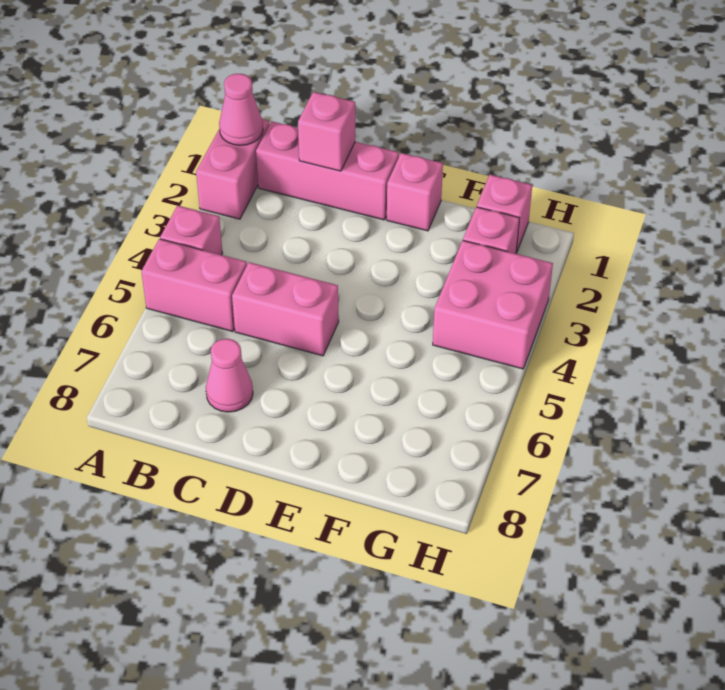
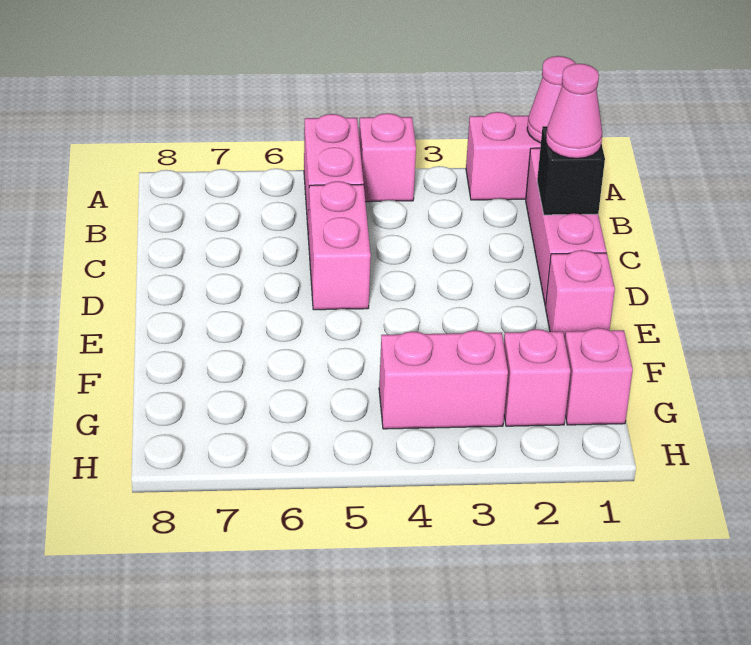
pink brick C1 level 2 -> black brick C1 level 2
pink cone C7 level 1 -> pink cone C1 level 3
pink brick G3:H4 level 1 -> pink brick G3:G4 level 1

